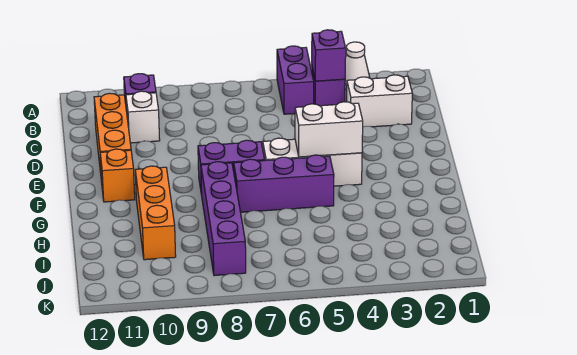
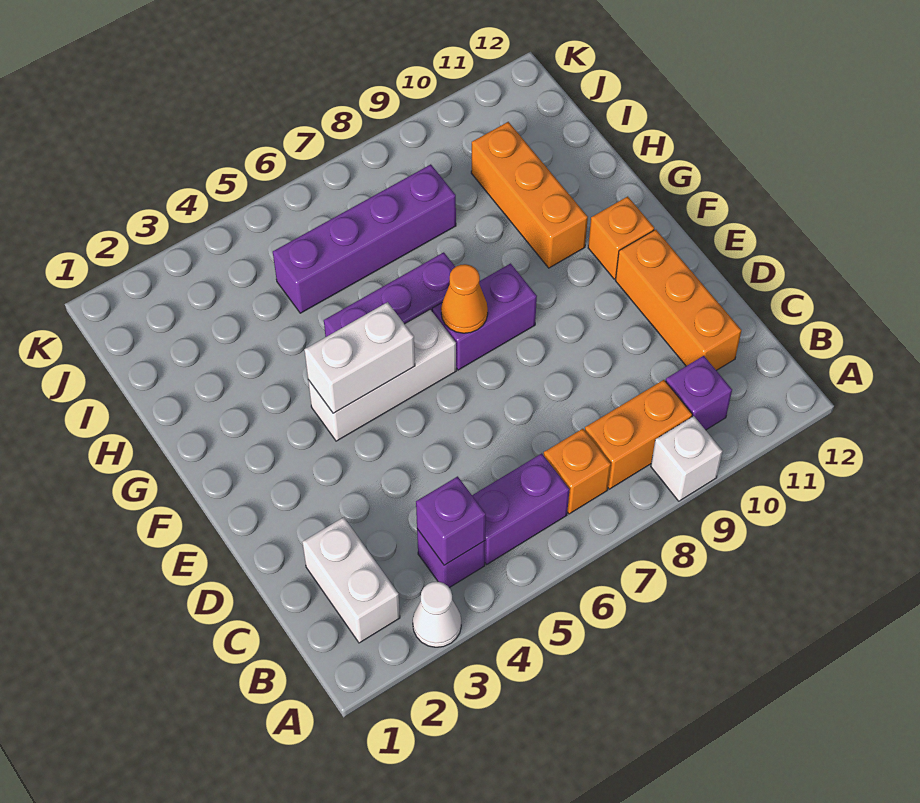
purple brick A5:B5 level 1 -> purple brick B5:B6 level 1
none -> orange brick B7 level 1
none -> orange brick B8:B9 level 1
white brick C2:C3 level 1 -> white brick B2:C2 level 1
white brick C10 level 1 -> white brick A9 level 1
none -> orange cone F7 level 2
purple brick G8:J8 level 1 -> purple brick I5:I8 level 1

